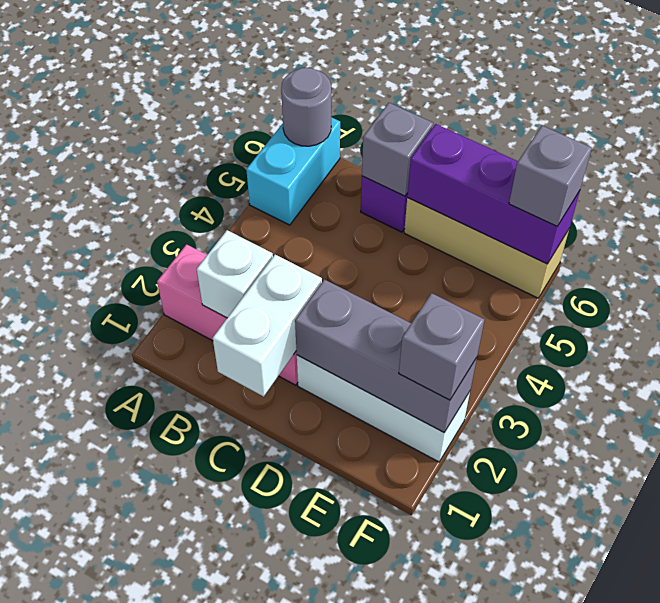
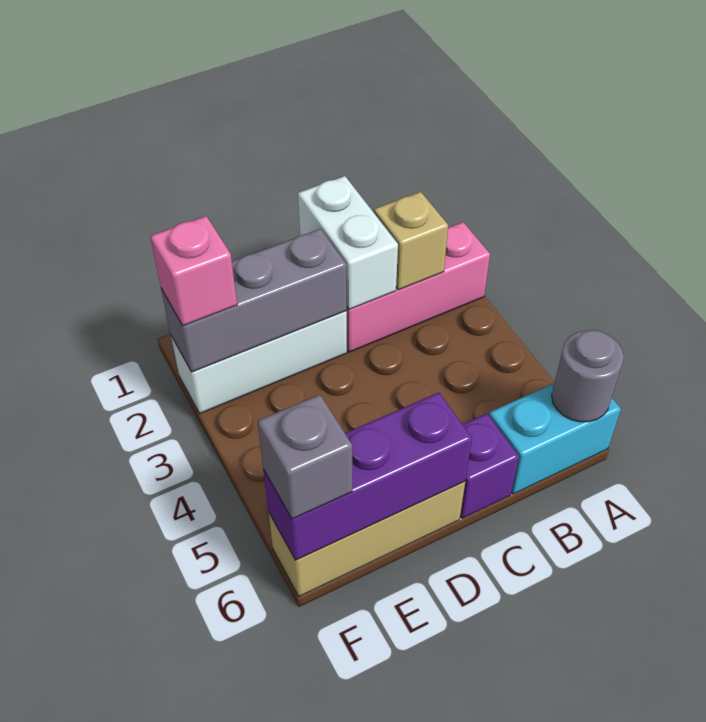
cyan brick A5:A6 level 1 -> cyan brick A6:B6 level 1
white brick B2 level 2 -> tan brick B2 level 2
grey brick C6 level 2 -> none
grey brick F2 level 3 -> pink brick F2 level 3

